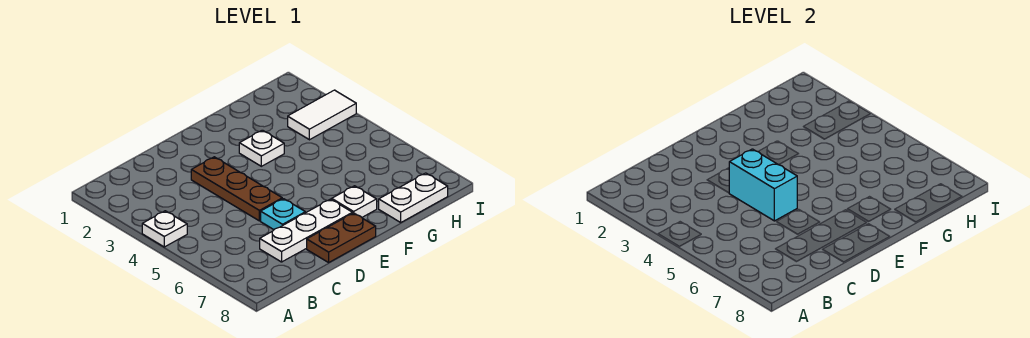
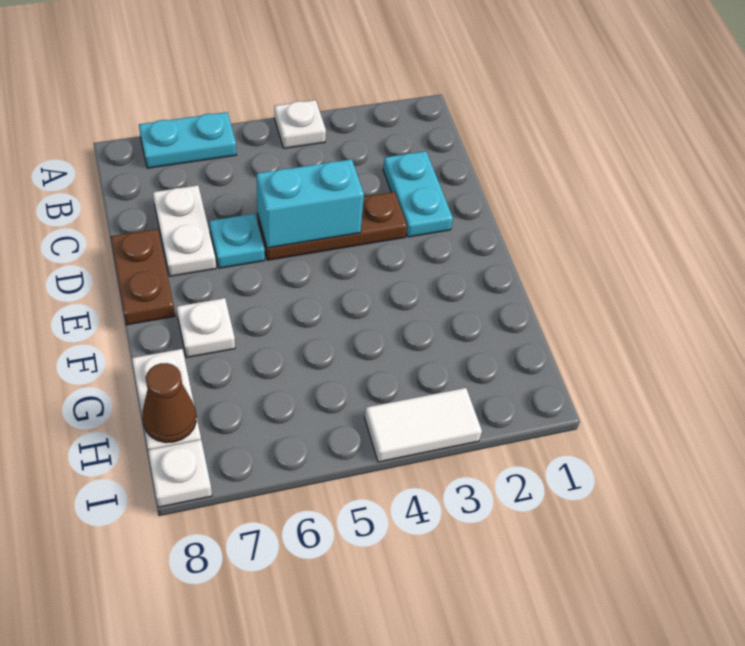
none -> cyan plate A6:A7 level 1
none -> cyan plate C2:D2 level 1
white plate C7:E7 level 1 -> white plate C7:D7 level 1
white plate F3 level 1 -> white plate I8 level 1
white tile H3:I3 level 1 -> white tile I3:I4 level 1
none -> brown cone H8 level 2

